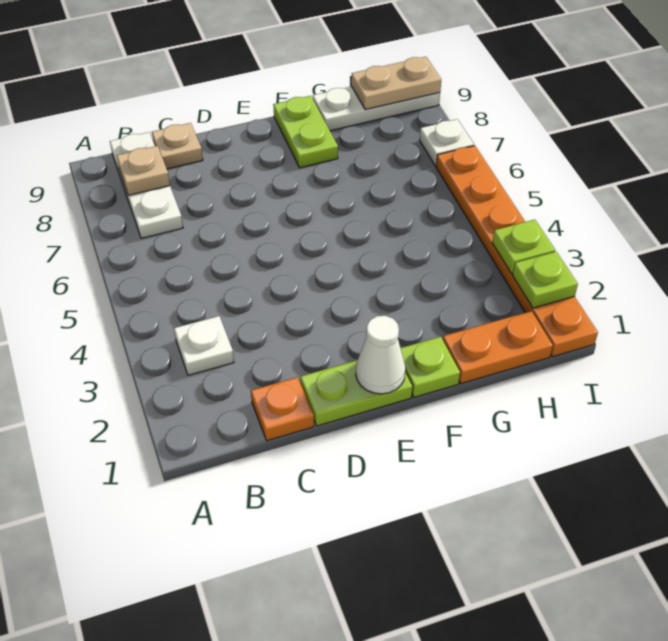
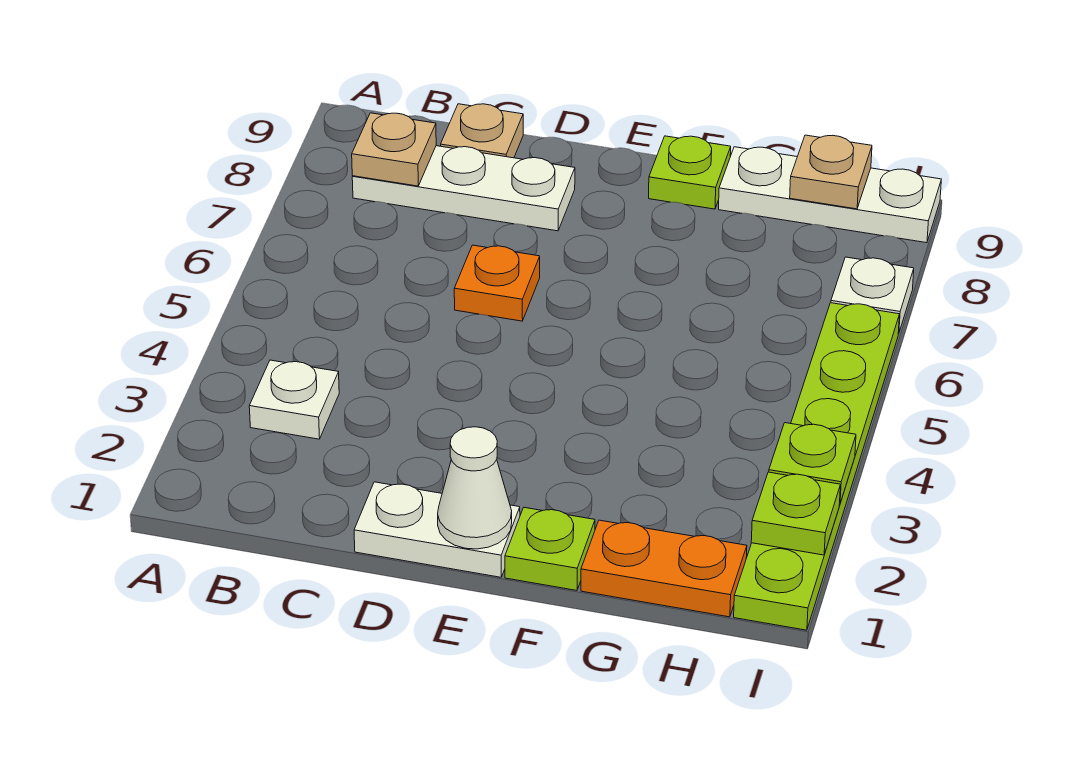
white plate B7:B9 level 1 -> white plate B8:D8 level 1
orange plate C1 level 1 -> orange plate D6 level 1
lime plate D1:E1 level 1 -> white plate D1:E1 level 1
lime plate F8:F9 level 1 -> lime plate F9 level 1
tan plate H9:I9 level 2 -> tan plate H9 level 2
orange plate I1:I6 level 1 -> lime plate I1:I6 level 1

